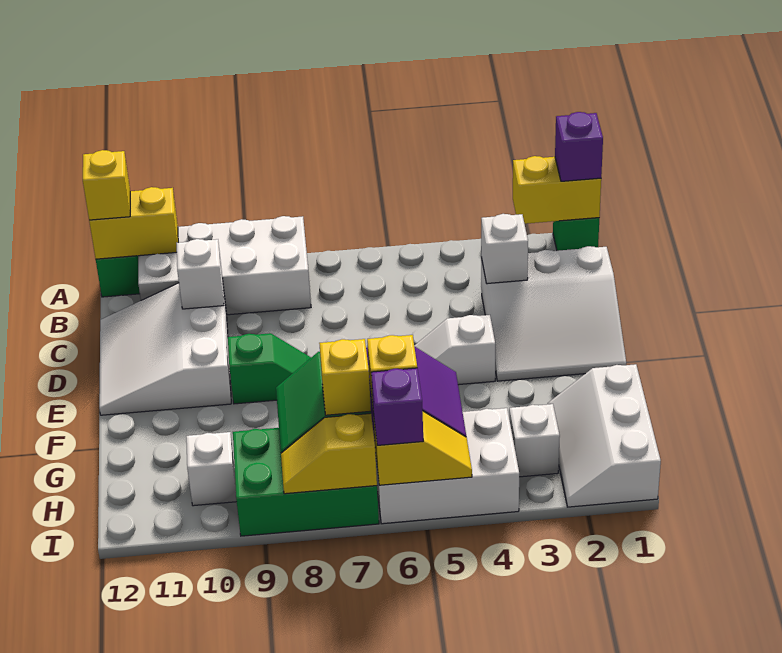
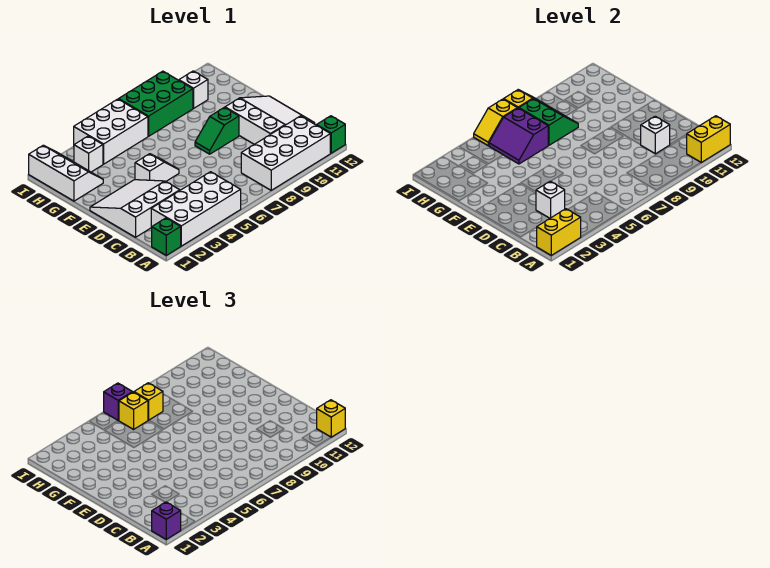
none -> white brick A2:B5 level 1

